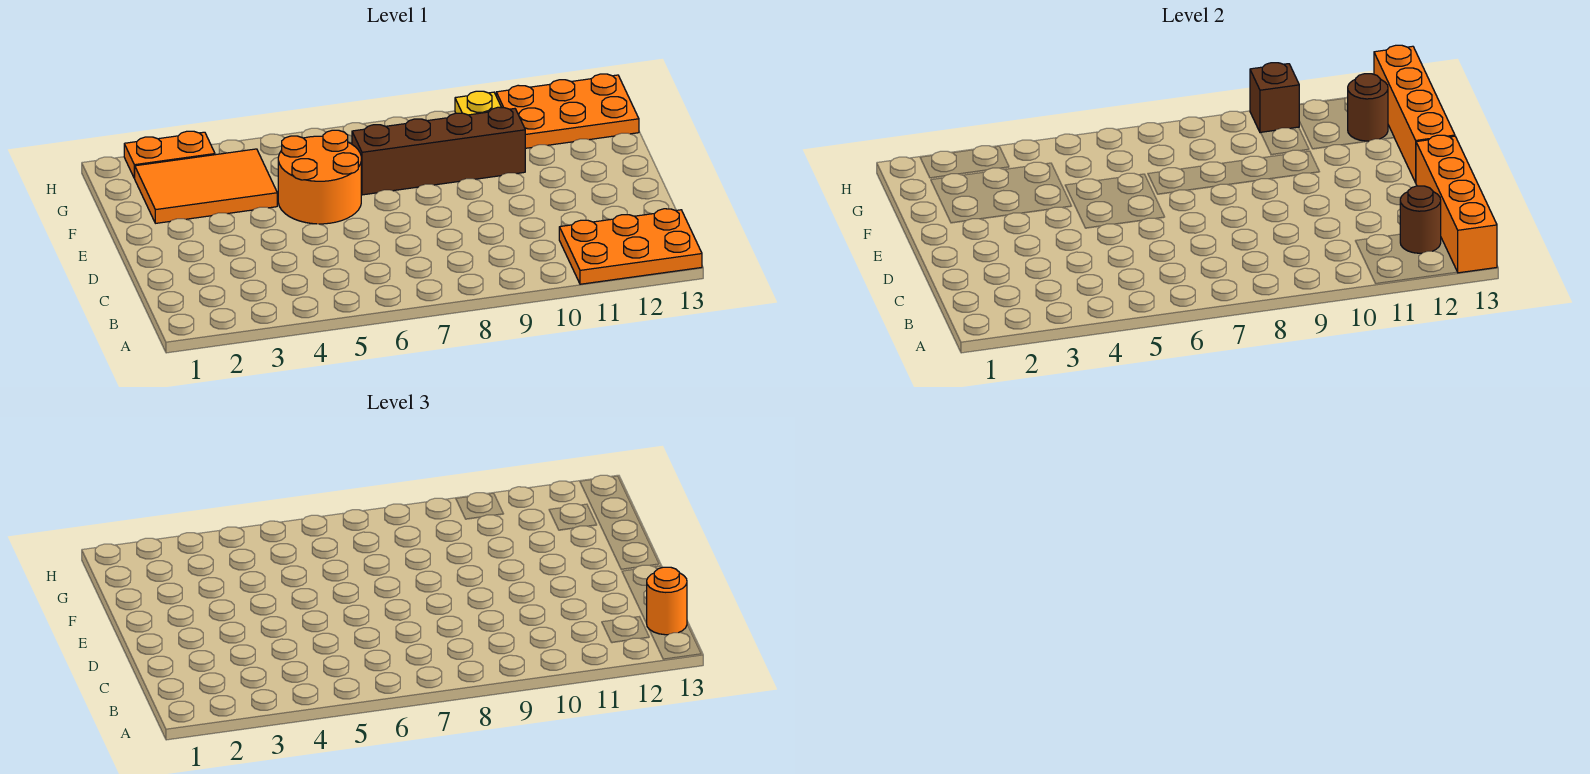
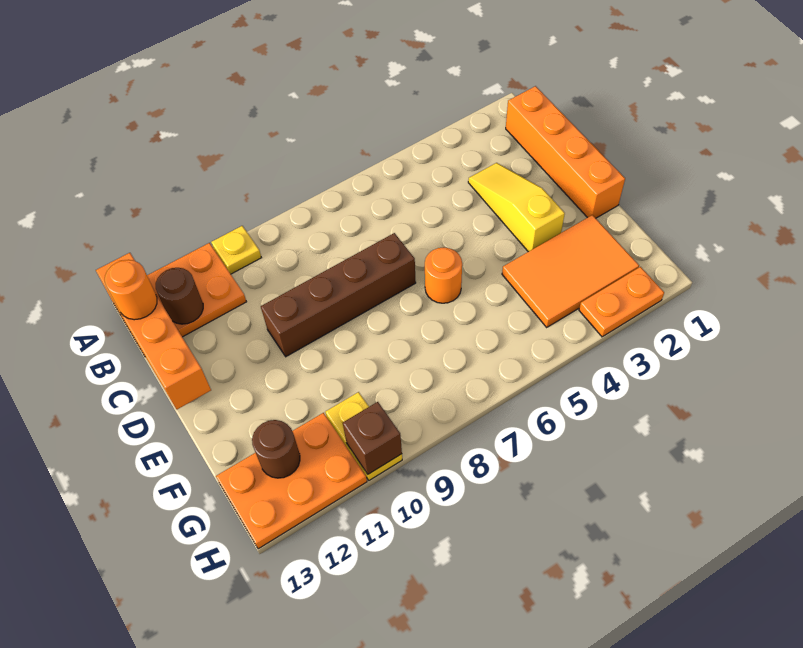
none -> yellow plate A10 level 1
none -> yellow slope C3:E3 level 1 top E
orange round brick E5:F6 level 1 -> orange round brick E6 level 1
orange brick E13:H13 level 2 -> orange brick B1:E1 level 1
brown brick F7:F10 level 1 -> brown brick D7:D10 level 1

